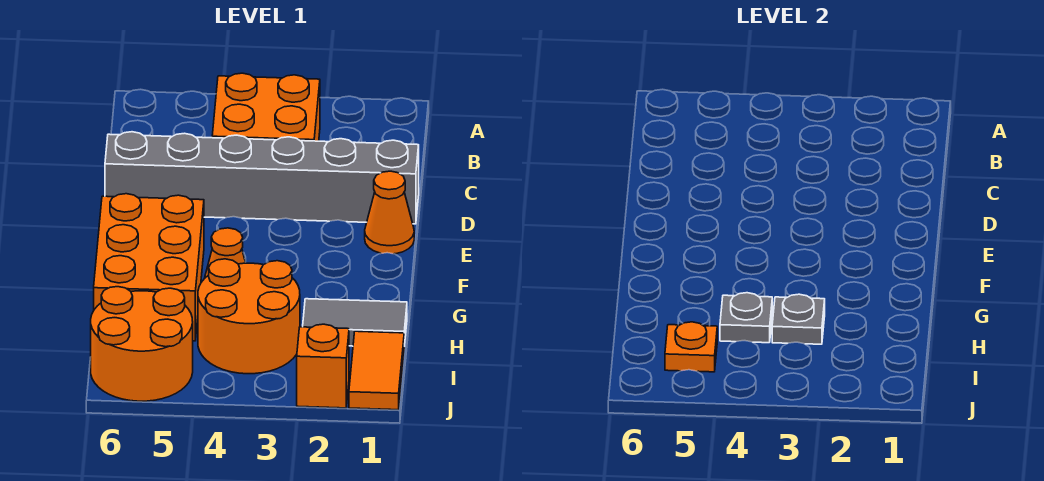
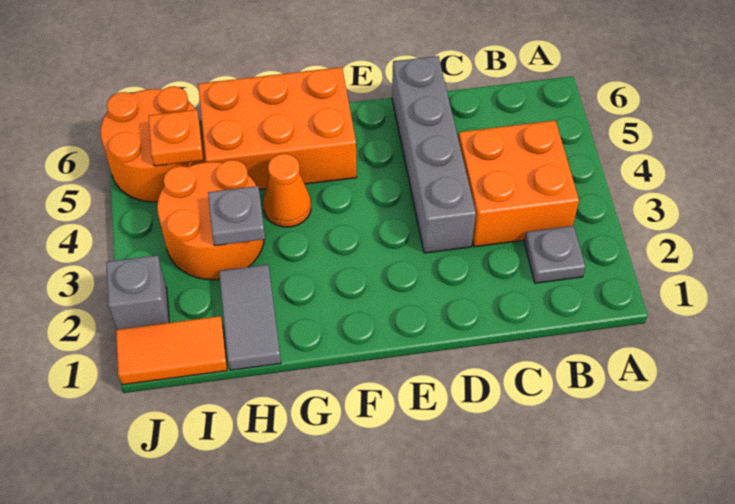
grey brick D1:D6 level 1 -> grey brick D3:D6 level 1
orange cone E1 level 1 -> none
grey plate H4 level 2 -> grey plate B2 level 1
orange brick J2 level 1 -> grey brick J2 level 1

